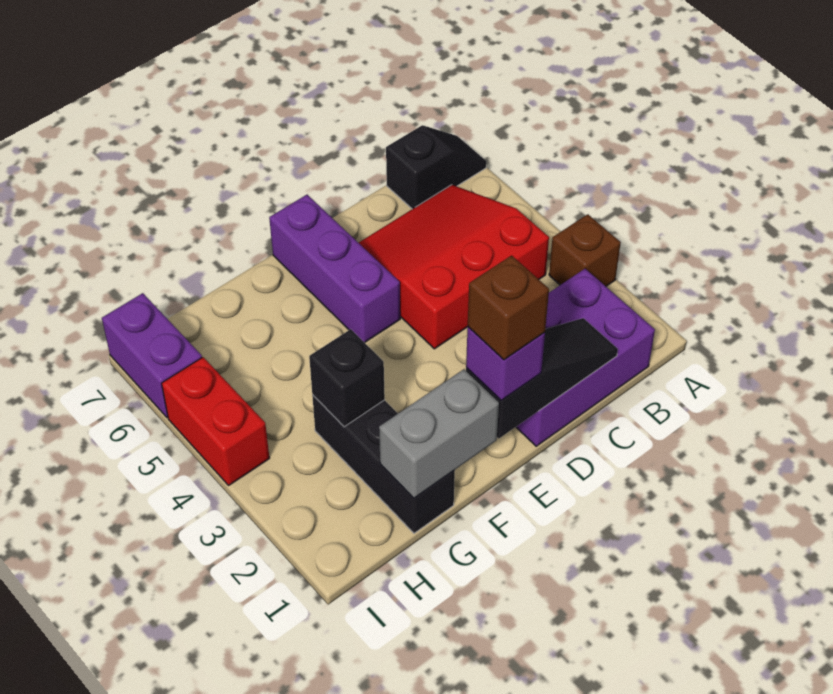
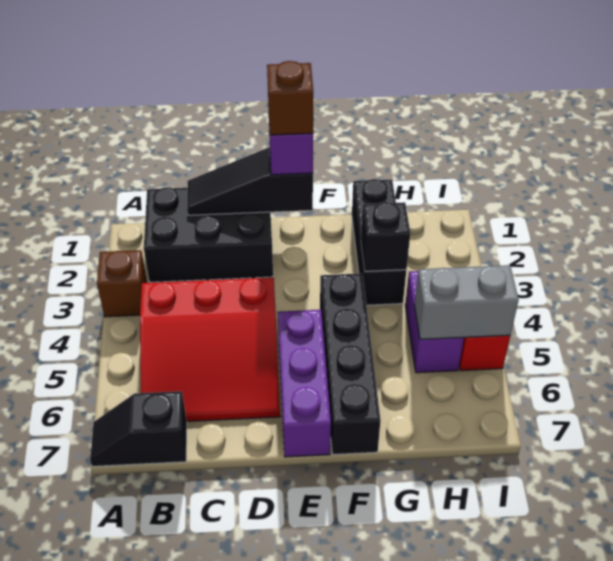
purple brick B1:D2 level 1 -> black brick B1:D2 level 1
grey brick F1:G1 level 2 -> grey brick H5:I5 level 2
none -> black brick F4:F7 level 1
purple brick I6:I7 level 1 -> purple brick H4:H5 level 1

